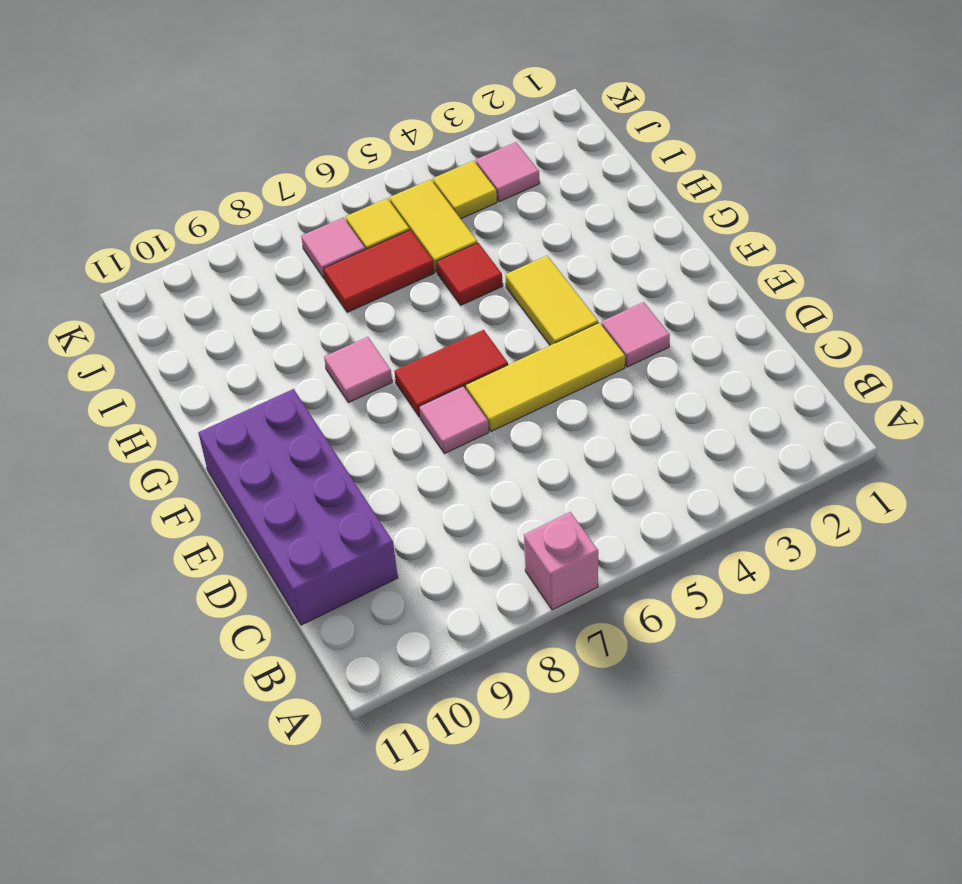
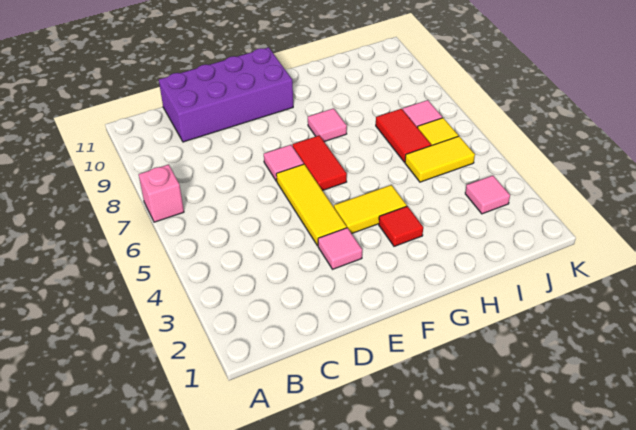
red tile H5 level 1 -> red tile G3 level 1
yellow tile J4 level 1 -> none

